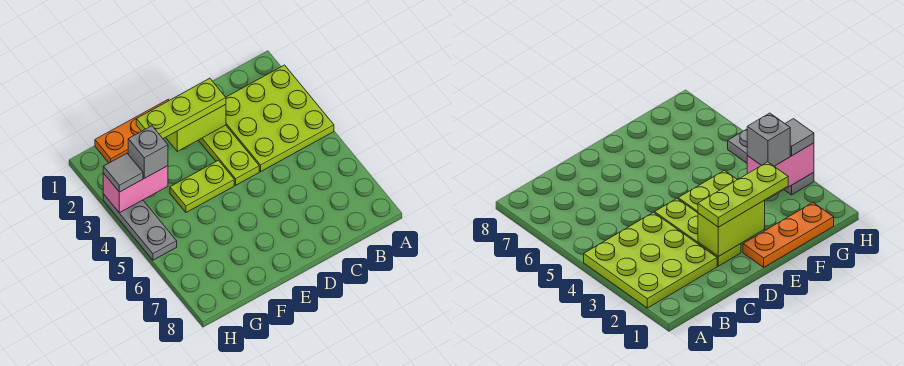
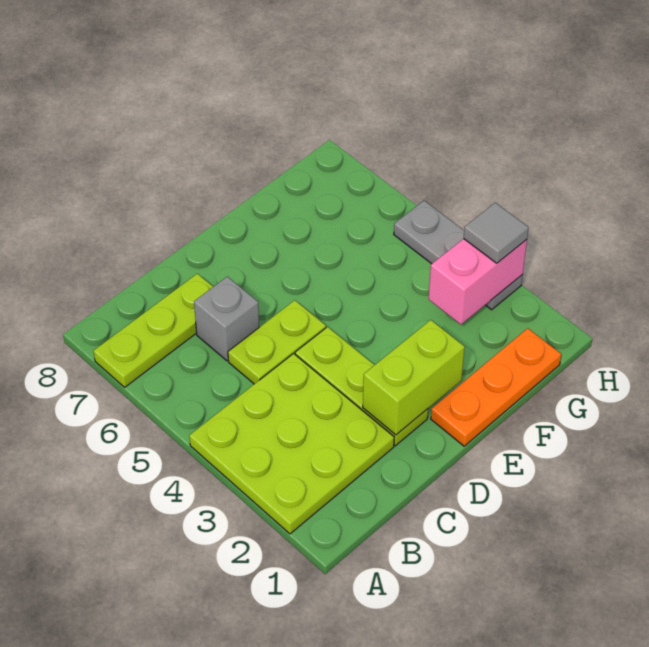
lime plate D2:F2 level 3 -> lime plate A7:C7 level 1
lime plate E4:F4 level 1 -> lime plate C5:D5 level 1
grey brick G3 level 3 -> grey brick C6 level 1

